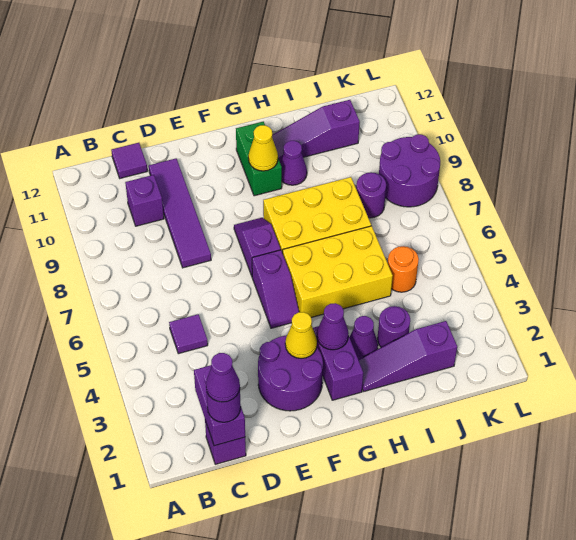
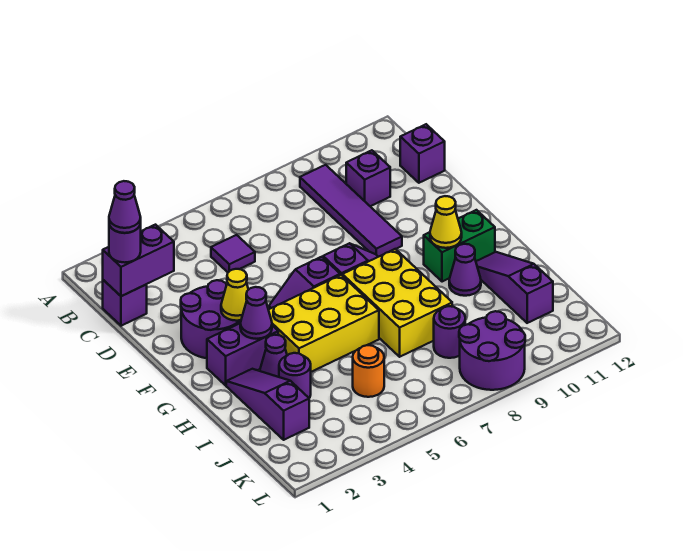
purple tile C12 level 1 -> purple brick C12 level 1
purple tile D8:D11 level 1 -> purple tile B9:E9 level 1
yellow brick G5:I6 level 1 -> yellow brick G4:H6 level 1

